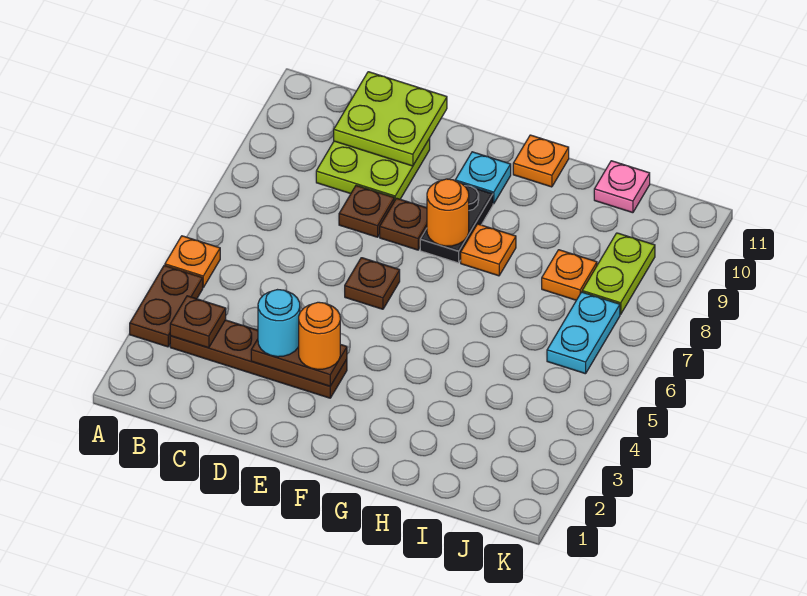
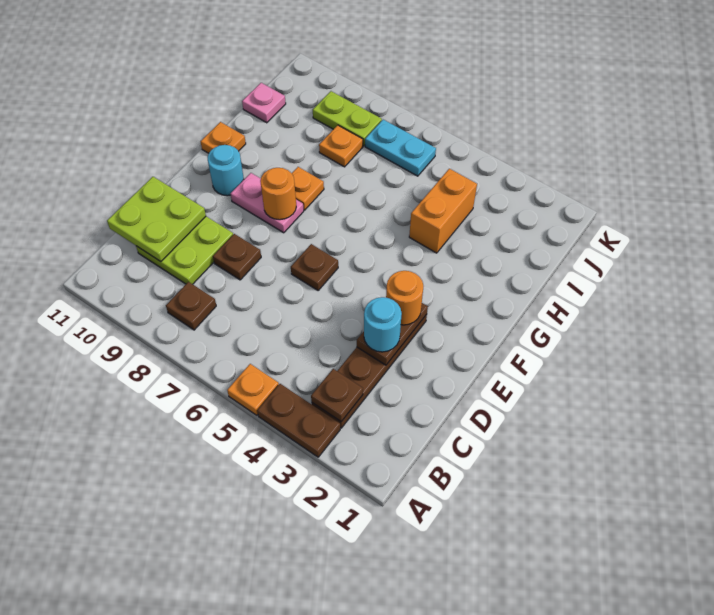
brown plate E8 level 1 -> brown plate B8 level 1
black plate F8:F9 level 1 -> pink plate F8:F9 level 1
cyan plate F10 level 1 -> cyan round brick F10 level 1
none -> orange brick H4:I4 level 1

